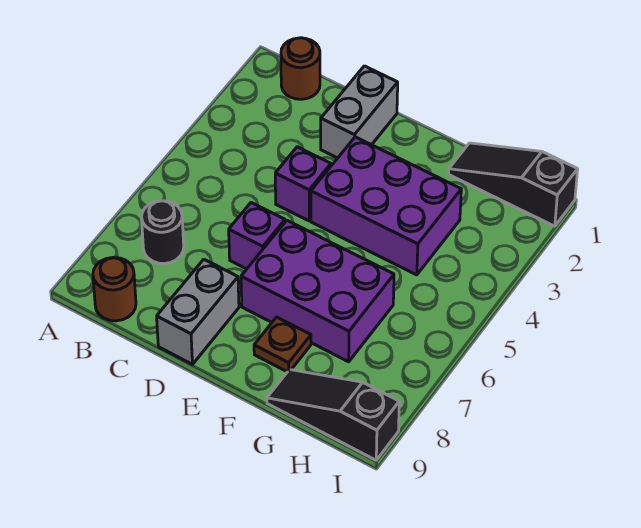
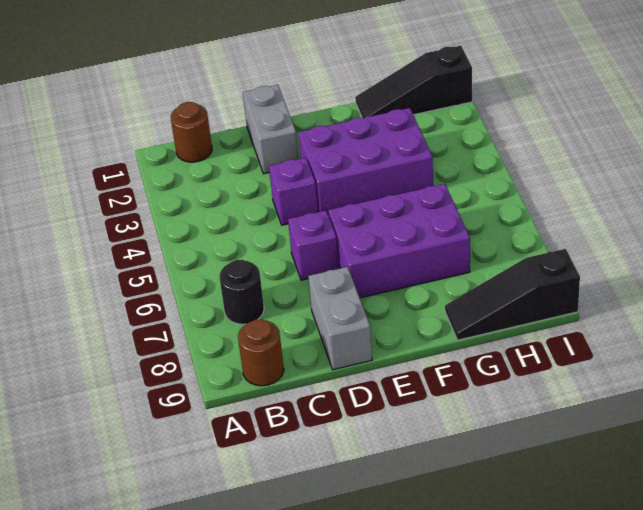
brown plate F8 level 1 -> none

